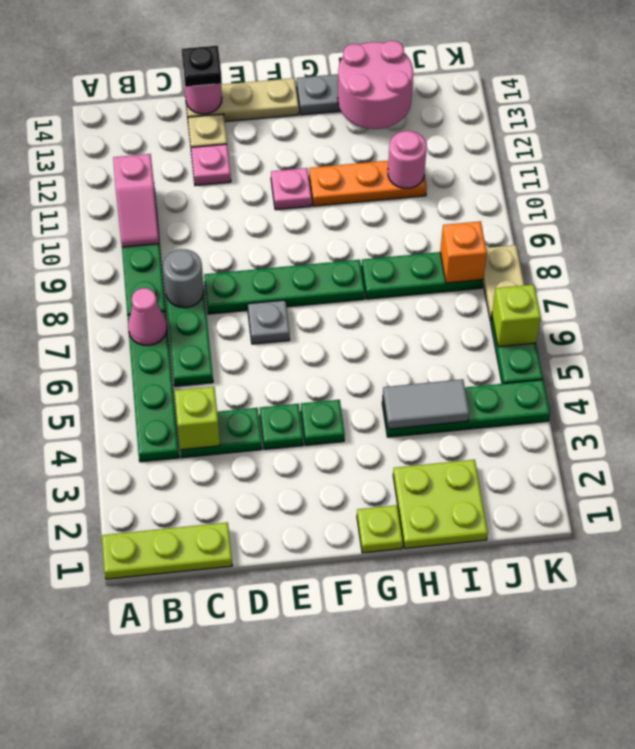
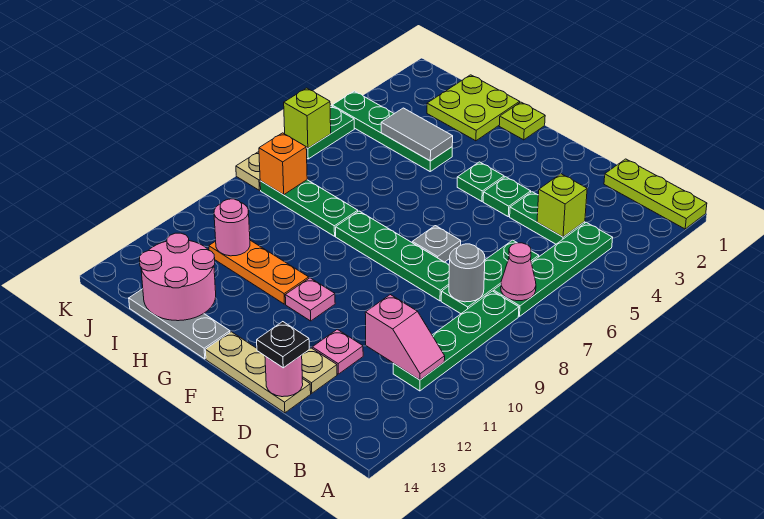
pink slope B10:B11 level 2 top 11 -> pink slope B11:C11 level 2 top C

